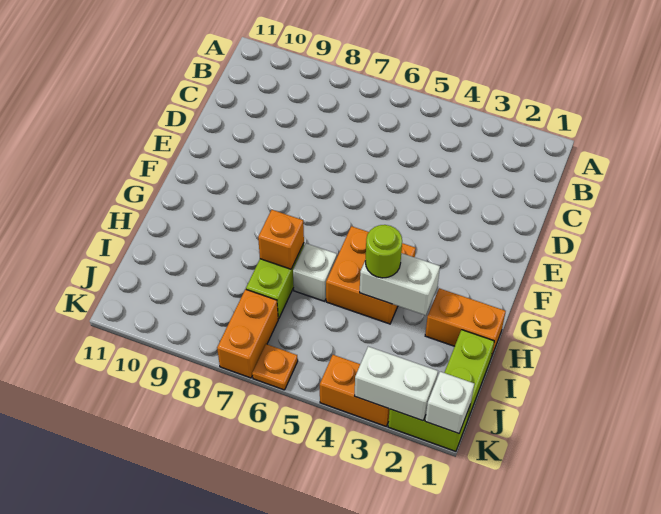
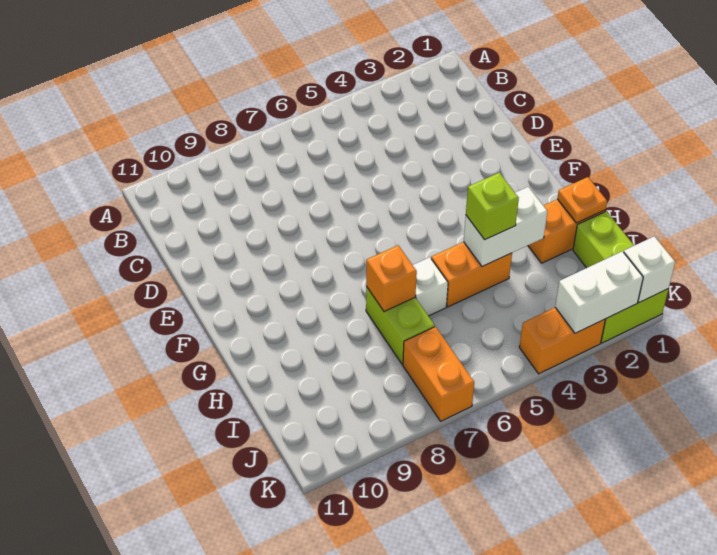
orange brick G4:H5 level 1 -> orange brick H4:H5 level 1
lime round brick H4 level 3 -> lime brick H4 level 3
orange plate K6 level 1 -> orange plate H1 level 2

